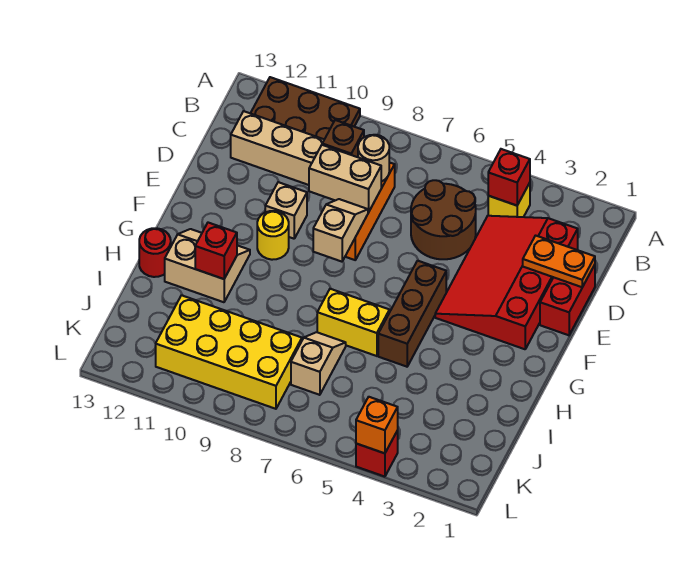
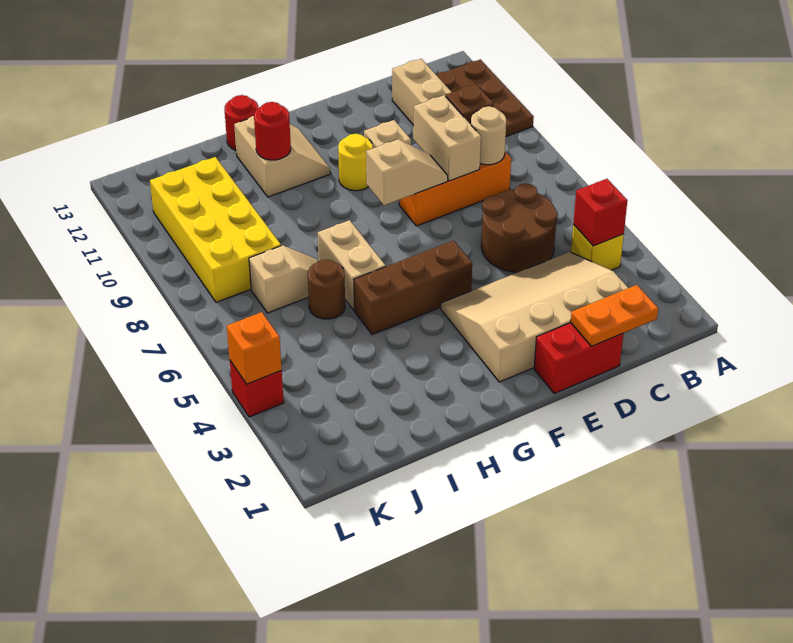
red slope C2:F4 level 1 top 2 -> tan slope C2:F4 level 1 top 2
orange plate D1:D2 level 2 -> orange plate C1:D1 level 2
yellow brick H6:H7 level 1 -> tan brick H6:H7 level 1
red brick H11 level 2 -> red round brick H11 level 2
none -> brown round brick I6 level 1

